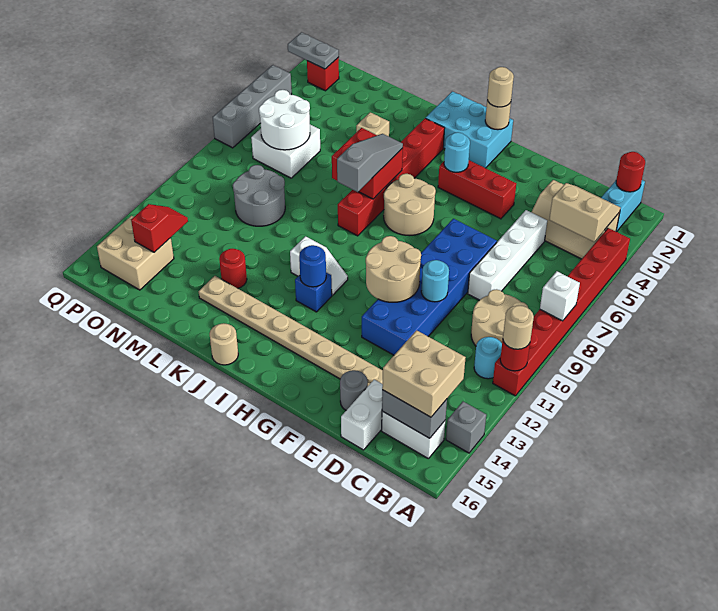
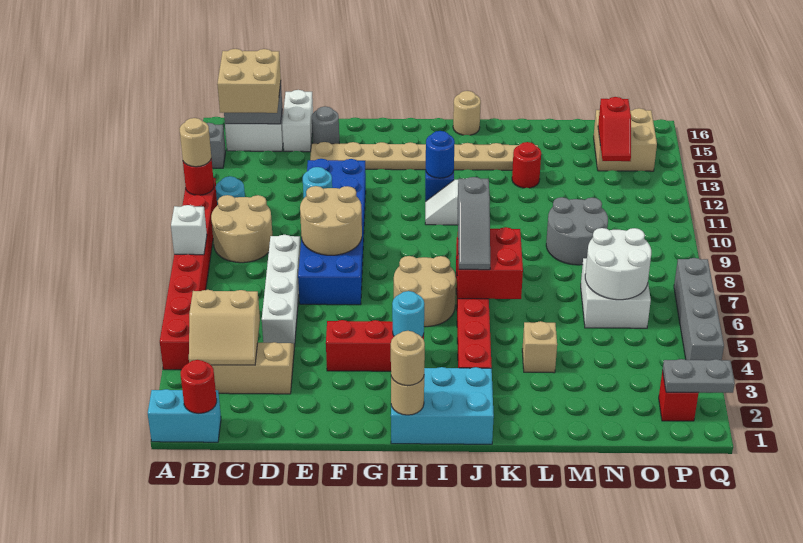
cyan brick B1:B2 level 1 -> cyan brick A1:B1 level 1
tan round brick F10:G11 level 2 -> tan round brick E8:F9 level 2

